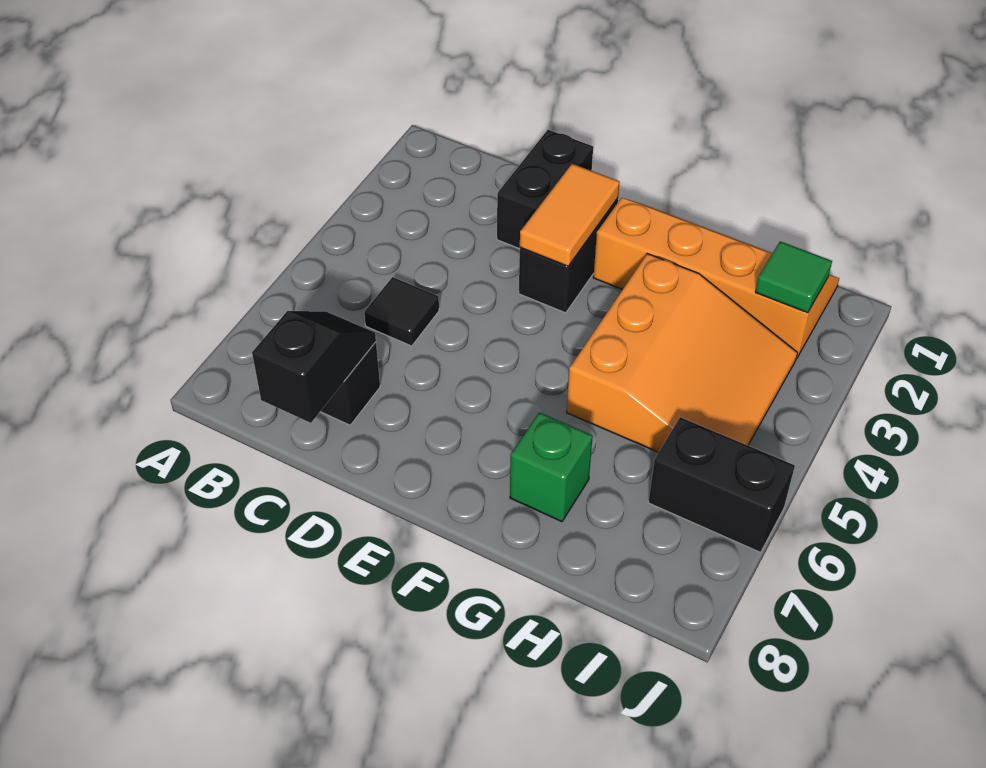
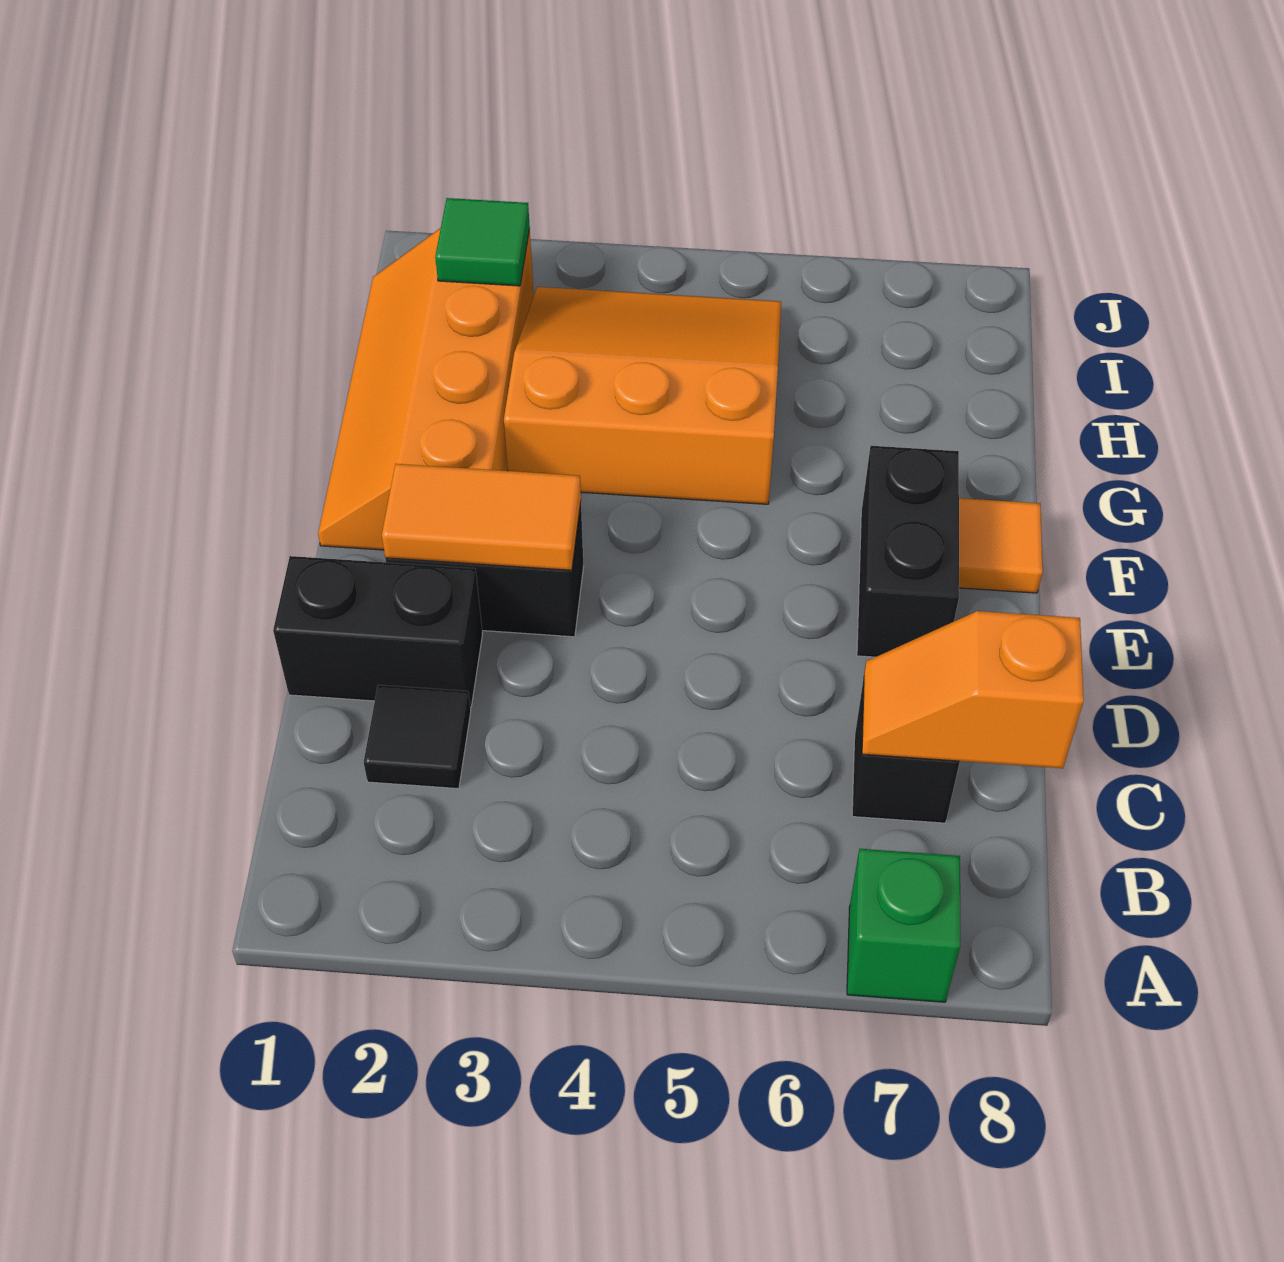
black tile C5 level 1 -> black tile C2 level 1
black slope C7:C8 level 2 top 8 -> orange slope C7:C8 level 2 top 8
none -> orange tile F8 level 1
green brick G7 level 1 -> green brick A7 level 1
black brick I6:J6 level 1 -> black brick E7:F7 level 1

